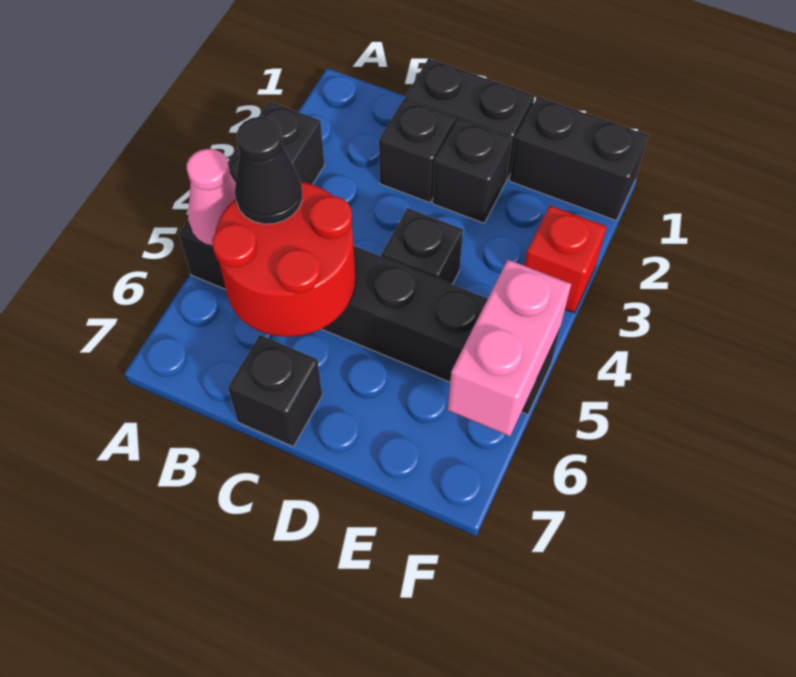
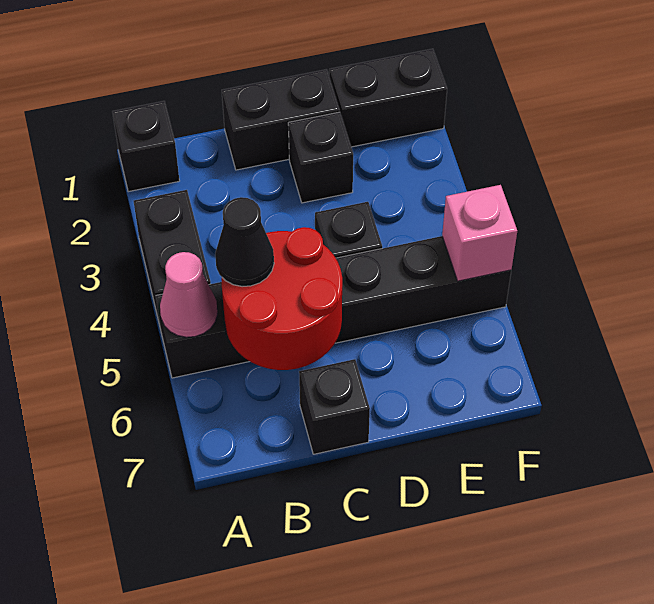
black brick C2 level 1 -> black brick A1 level 1
red brick F3 level 1 -> none
pink brick F5:F6 level 2 -> pink brick F5 level 2

